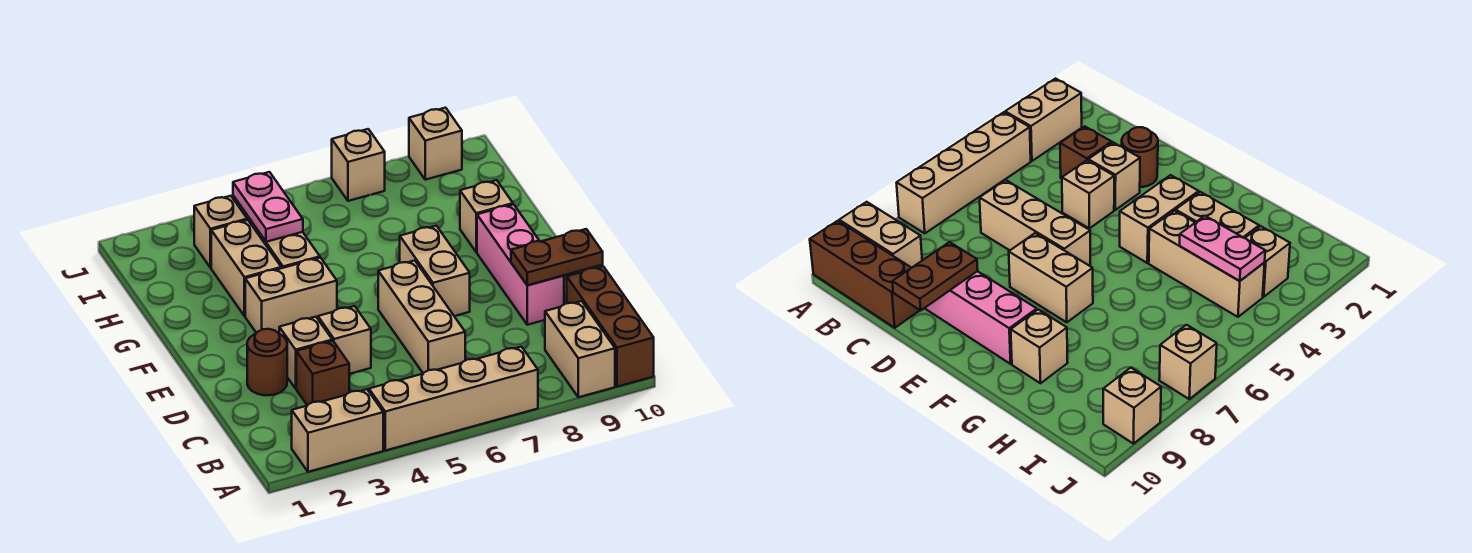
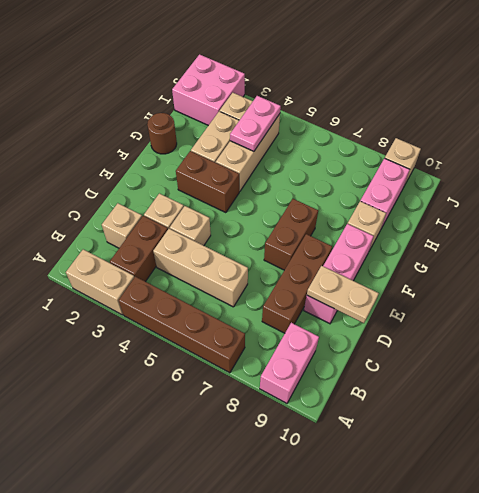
tan brick A4:A7 level 1 -> brown brick A4:A7 level 1
tan brick A9:B9 level 1 -> pink brick A9:B9 level 1
brown brick A10:C10 level 1 -> brown brick C8:E8 level 1
brown brick C3 level 1 -> brown brick B3:C3 level 1
tan brick C6:E6 level 1 -> tan brick C4:C6 level 1
brown round brick D2 level 1 -> brown round brick G1 level 1
brown plate D9:D10 level 2 -> tan plate D9:D10 level 2
tan brick E7:F7 level 1 -> brown brick E7:F7 level 1
tan brick F3:F4 level 1 -> brown brick F3:F4 level 1
none -> pink brick H9:I9 level 1
none -> pink brick I1:J2 level 1
tan brick J7 level 1 -> tan brick C2 level 1

